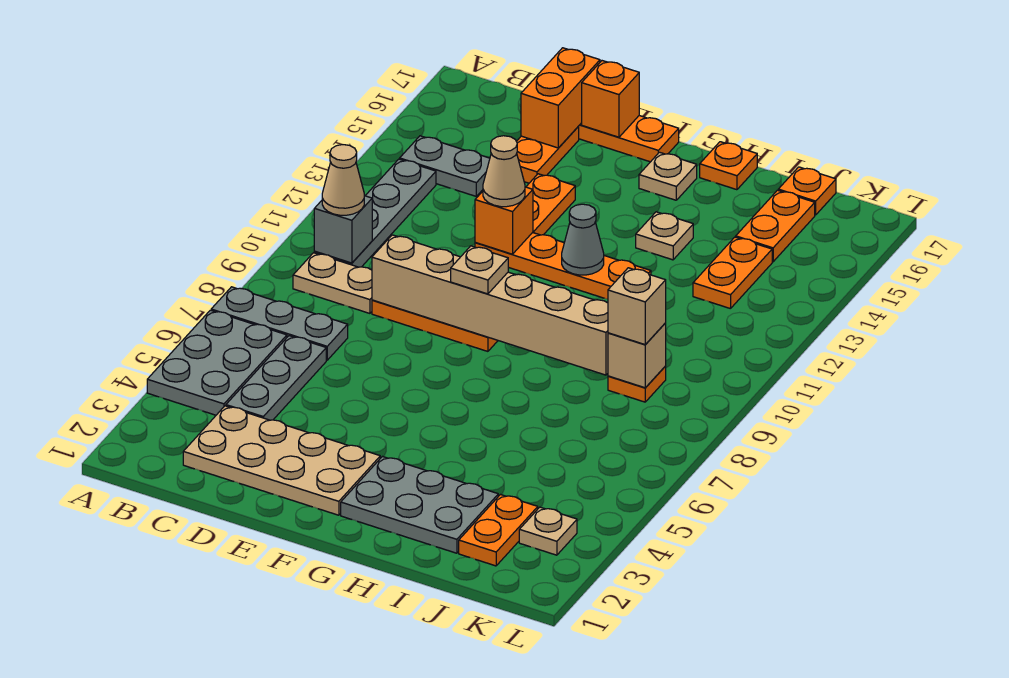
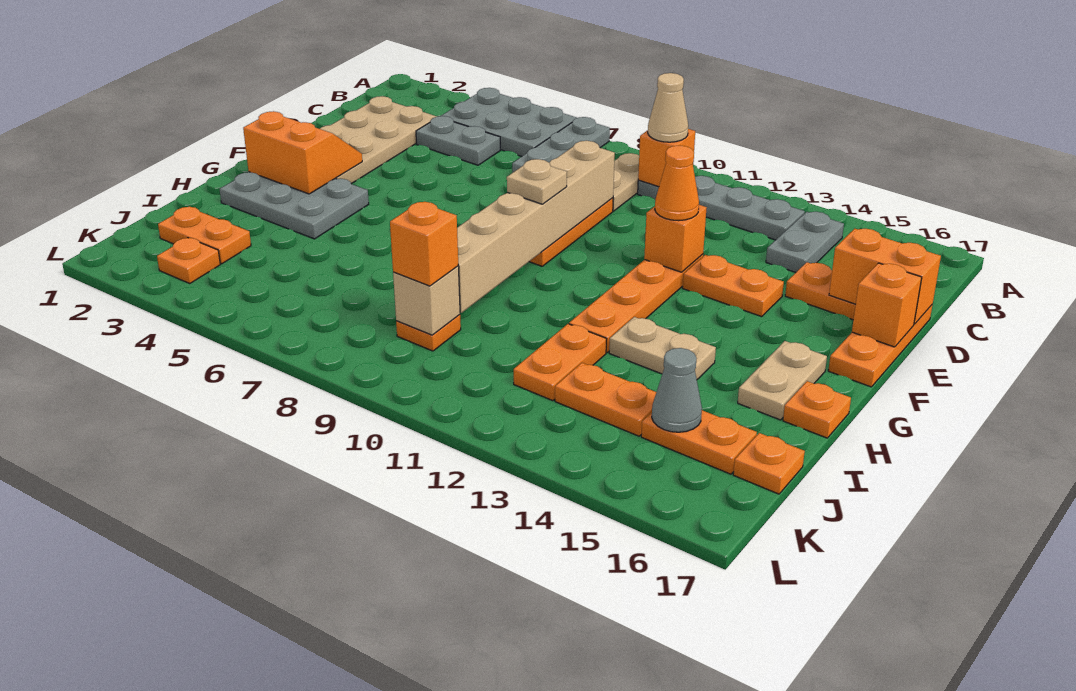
grey brick B10 level 2 -> orange brick B10 level 2
grey plate C4:C6 level 1 -> grey plate C4:C5 level 1
tan cone E12 level 3 -> orange cone E12 level 3
none -> orange slope F2:G3 level 2 top G
grey plate G2:I3 level 1 -> grey plate G2:H4 level 1
grey cone G12 level 2 -> grey cone J15 level 2
tan plate G16 level 1 -> tan plate G16:H16 level 1
tan plate H14 level 1 -> tan plate H13:H14 level 1
none -> orange plate I12:J12 level 1
tan brick J9 level 3 -> orange brick J9 level 3
tan plate K3 level 1 -> orange plate K3 level 1

